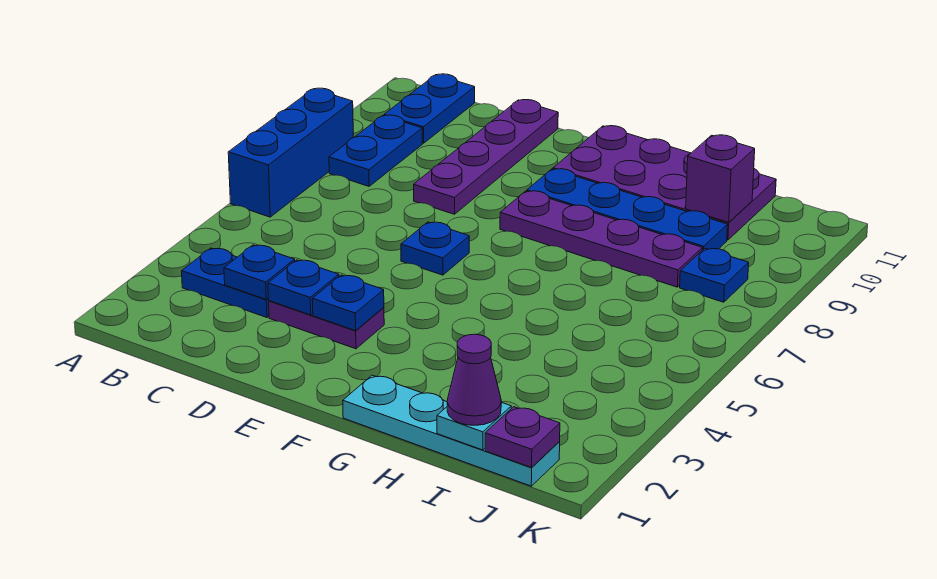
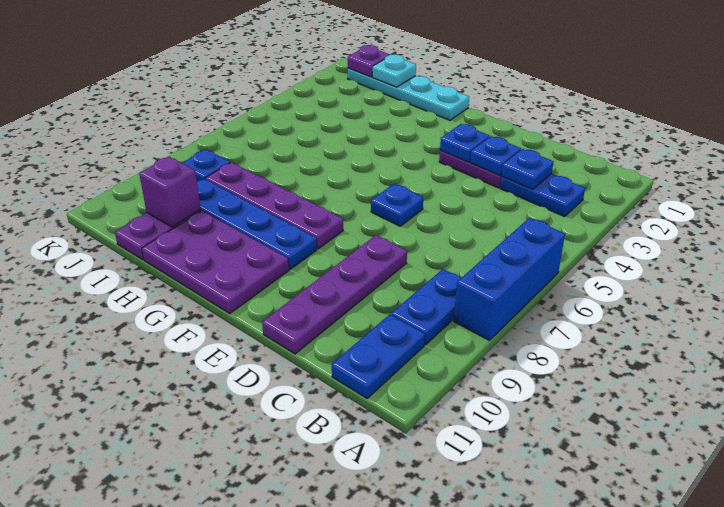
purple cone I1 level 3 -> none

